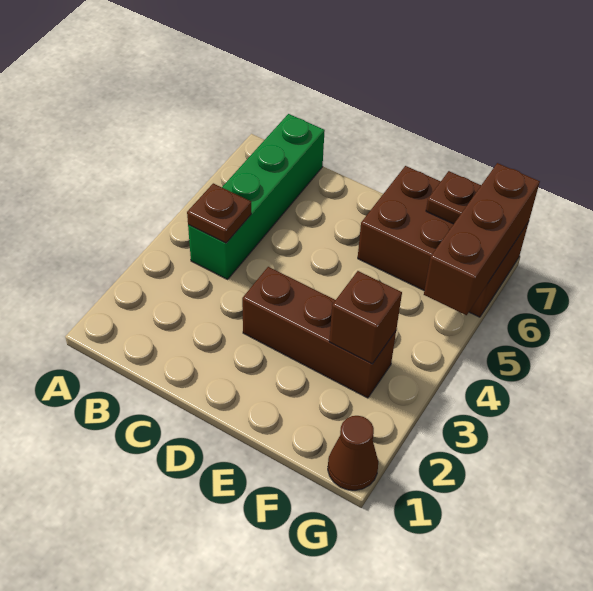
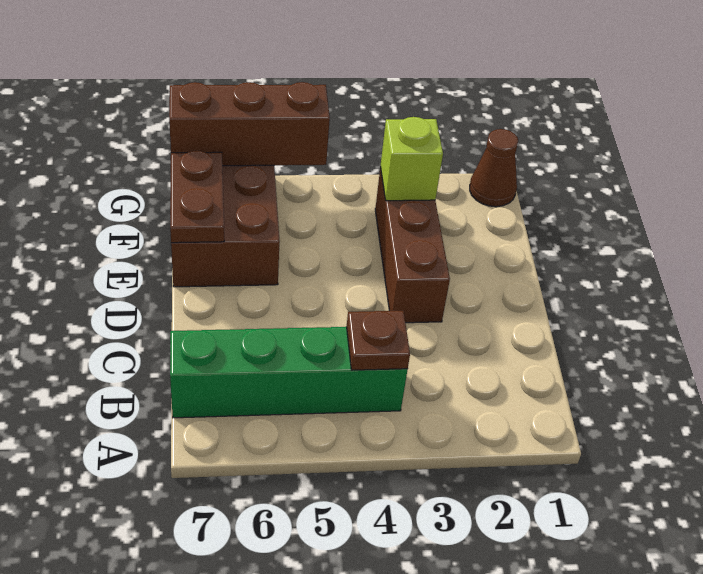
brown brick F3 level 2 -> lime brick F3 level 2
brown plate F7 level 2 -> brown plate E7:F7 level 2

